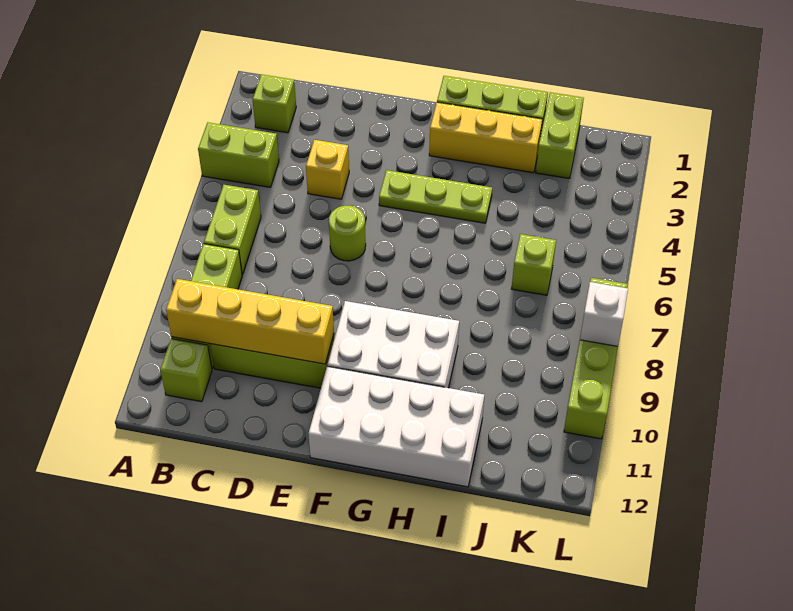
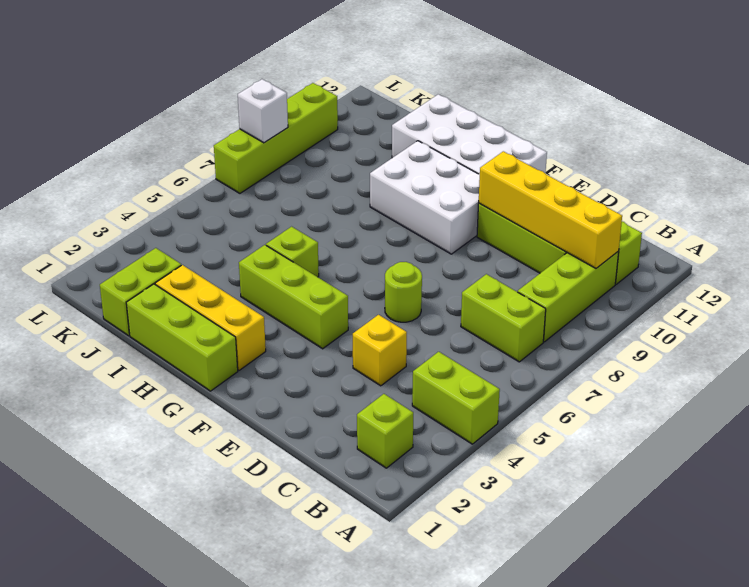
lime brick B6:B7 level 1 -> lime brick B7:C7 level 1
lime plate F4:H4 level 1 -> lime brick F4:H4 level 1
lime brick J6 level 1 -> lime brick H5 level 1

